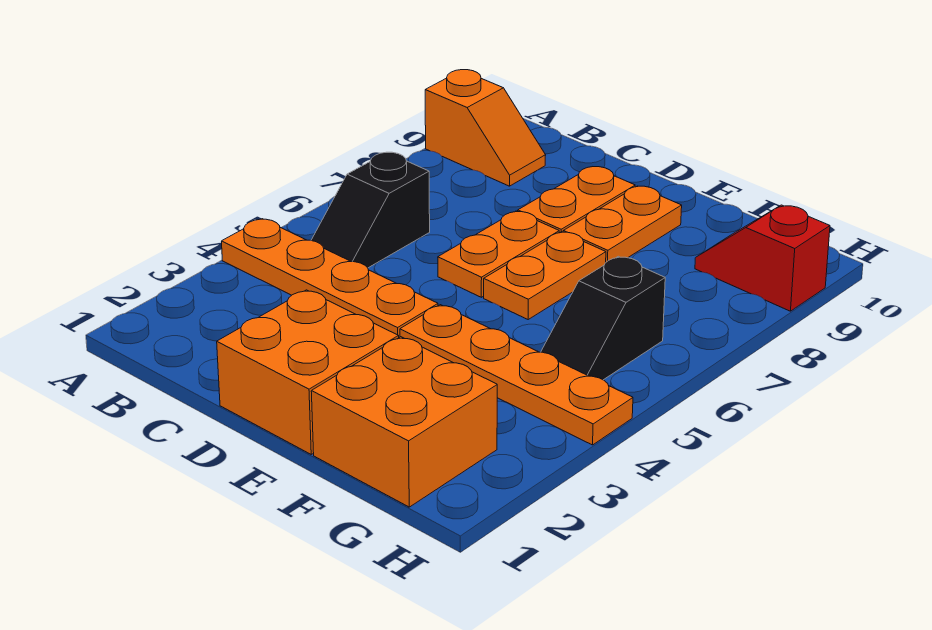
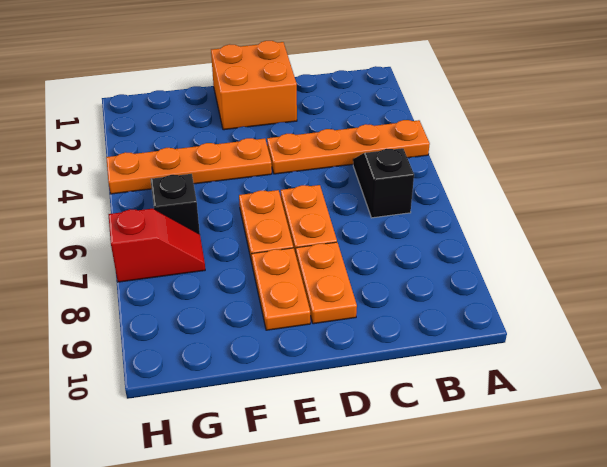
orange slope A9:B9 level 1 top A -> none
orange brick F1:G2 level 1 -> none
red slope G9:H9 level 1 top H -> red slope G7:H7 level 1 top H

